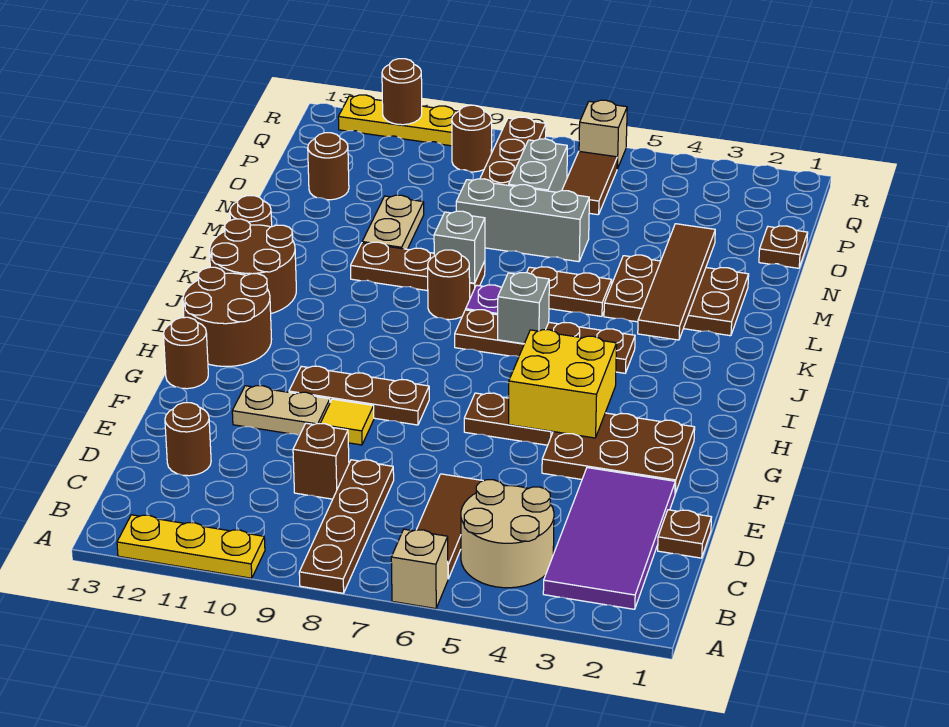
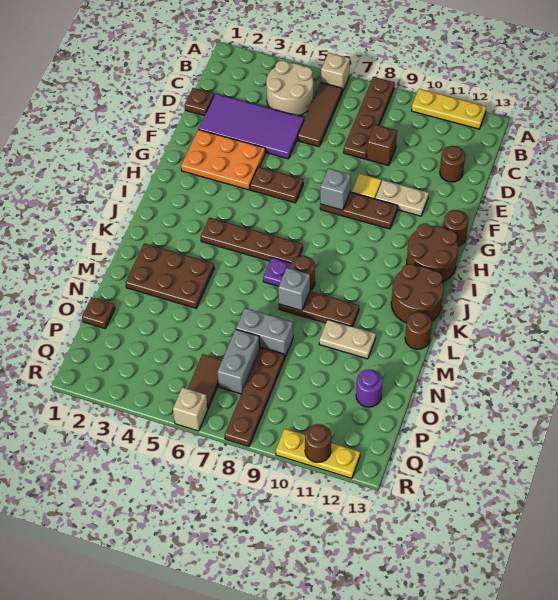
purple tile B2:E3 level 1 -> purple tile D2:E5 level 1
brown plate F2:G4 level 1 -> orange plate F2:G4 level 1
yellow brick G4:H5 level 2 -> none
grey brick J6 level 2 -> grey brick G8 level 2
brown tile K3:N3 level 2 -> none
brown plate L5:L6 level 1 -> none
tan plate M10:N10 level 1 -> tan plate M10:M11 level 1
grey brick N6:N8 level 1 -> grey brick N7:N8 level 1
brown round brick O12 level 1 -> purple round brick O12 level 1
brown round brick Q9 level 1 -> none

